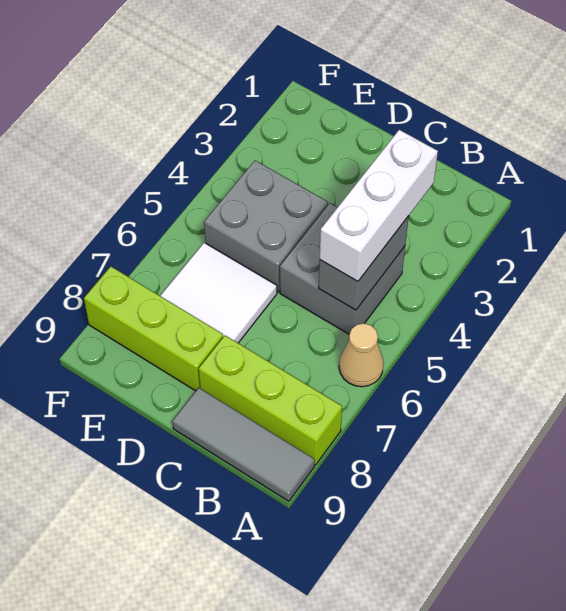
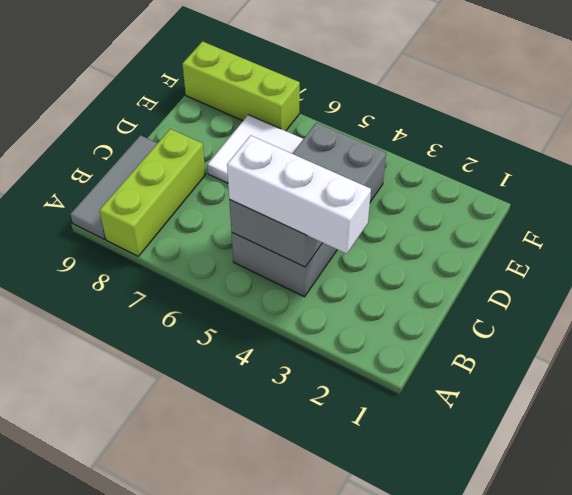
tan cone A6 level 1 -> none
lime brick D8:F8 level 1 -> lime brick F7:F9 level 1

